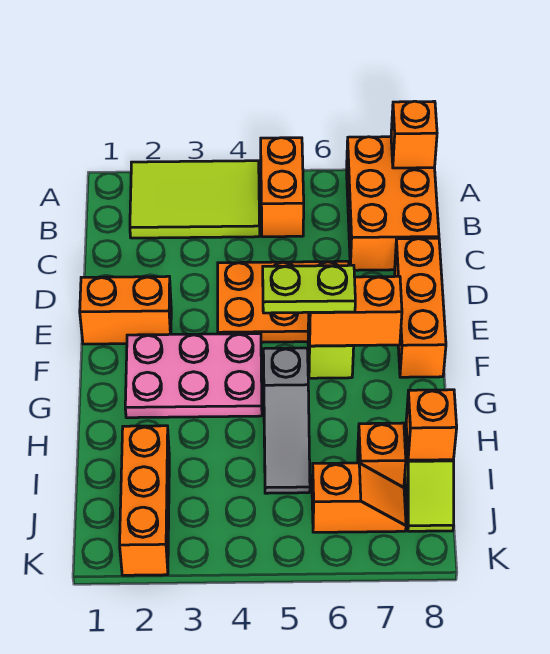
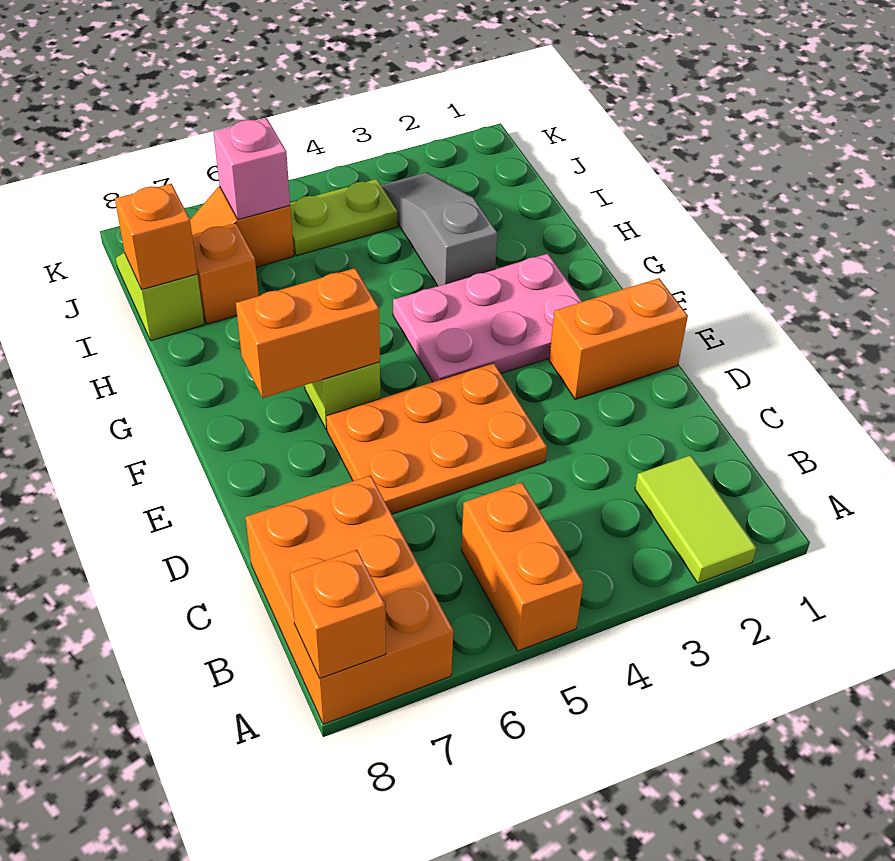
lime tile A2:B4 level 1 -> lime tile A2:B2 level 1
orange brick D8:F8 level 1 -> none
lime plate F5:F6 level 3 -> lime plate J4:J5 level 1
grey slope G5:I5 level 1 top G -> grey slope H3:J3 level 1 top H
orange brick I2:K2 level 1 -> none
none -> pink brick J6 level 2

